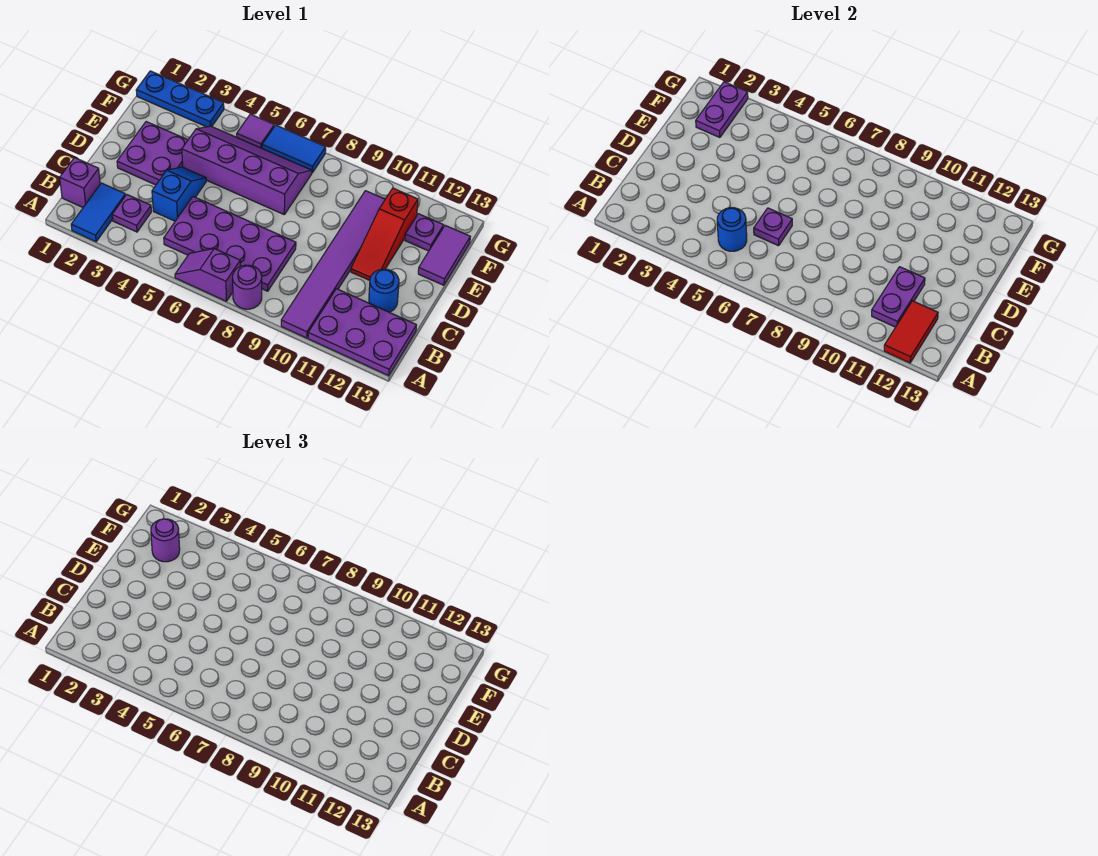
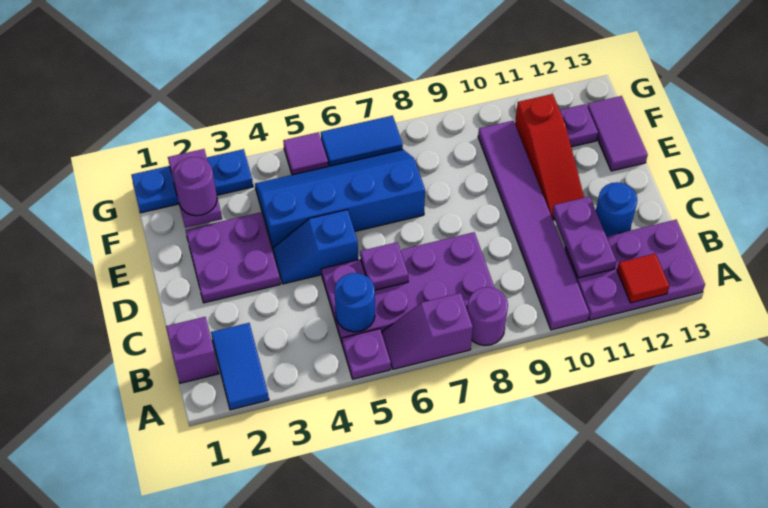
red tile A12:B12 level 2 -> red tile A12 level 2
purple plate B3 level 1 -> purple plate A5 level 1
blue slope C4:D4 level 1 top C -> blue slope D4:D5 level 1 top 5
purple slope E4:F7 level 1 top E -> blue slope E4:F7 level 1 top E

